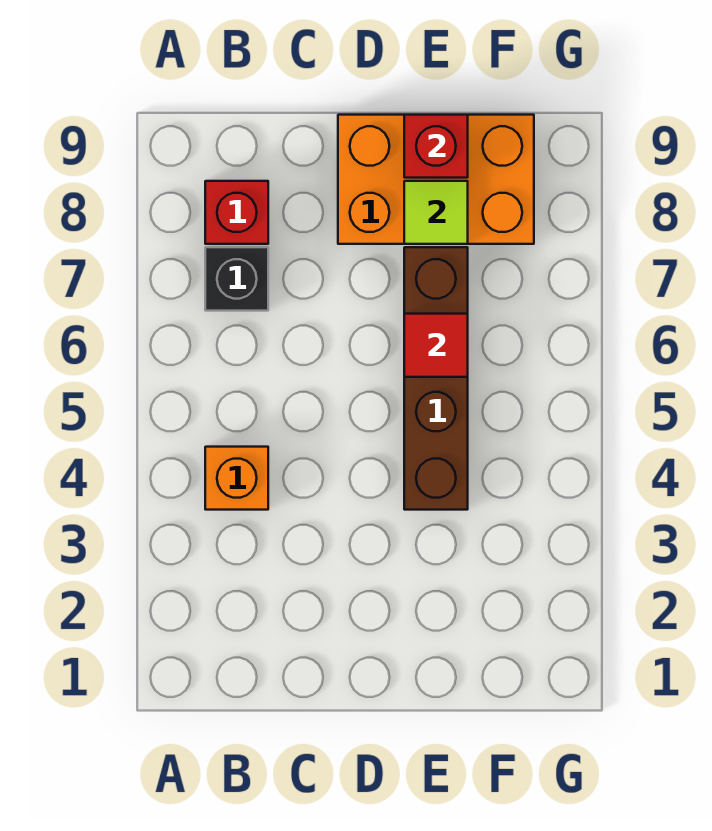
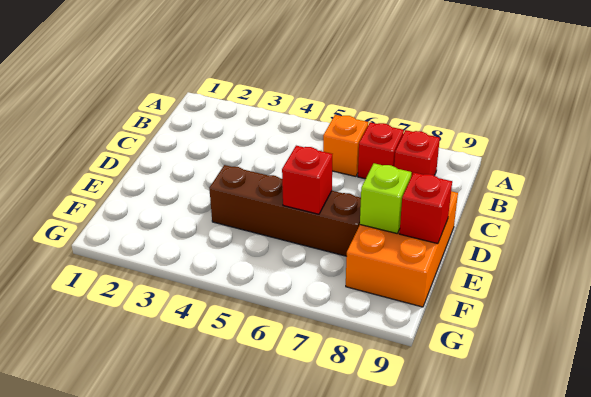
orange brick B4 level 1 -> orange brick B6 level 1
black brick B7 level 1 -> red brick B7 level 1
red tile E6 level 2 -> red brick E6 level 2
lime tile E8 level 2 -> lime brick E8 level 2

